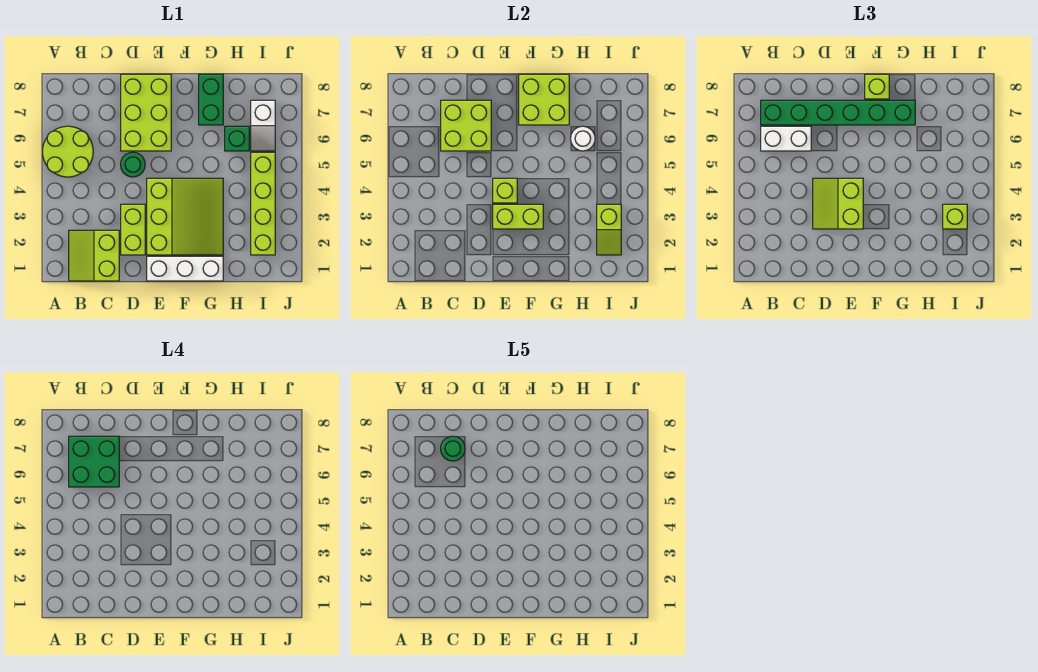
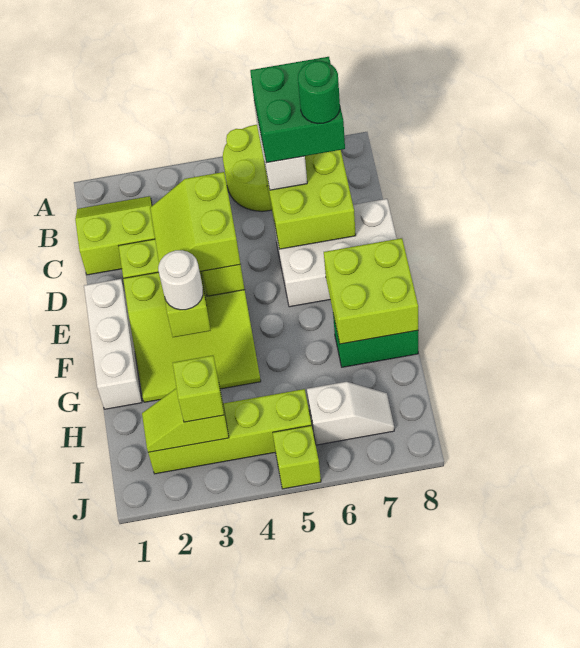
green brick B7:G7 level 3 -> none
lime slope D3:E4 level 3 top E -> lime slope D3:E4 level 3 top 4
green round brick D5 level 1 -> none
lime brick D6:E8 level 1 -> white brick D6:E8 level 1
lime brick F8 level 3 -> lime brick J5 level 1
green brick H6 level 1 -> none
white round brick H6 level 2 -> white round brick F3 level 3
white slope I6:I7 level 1 top 7 -> white slope I6:I7 level 1 top 6

